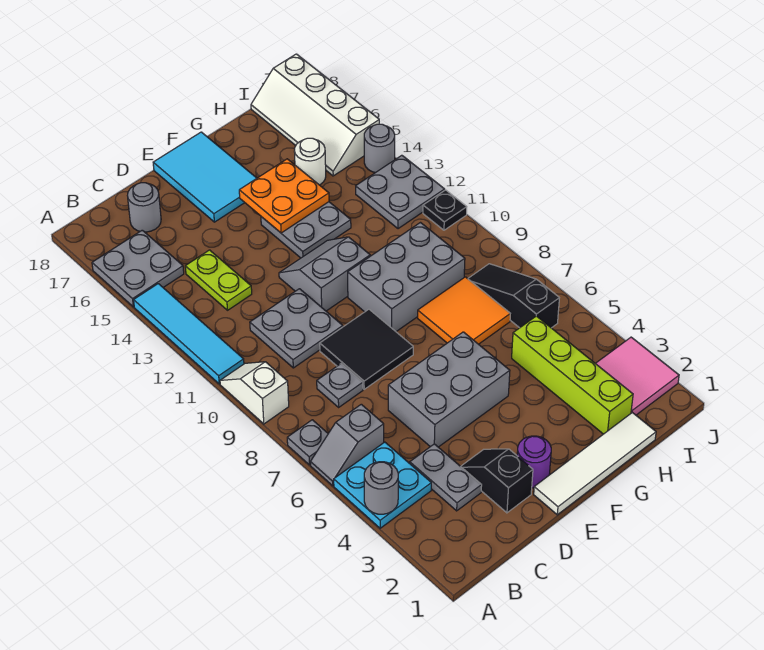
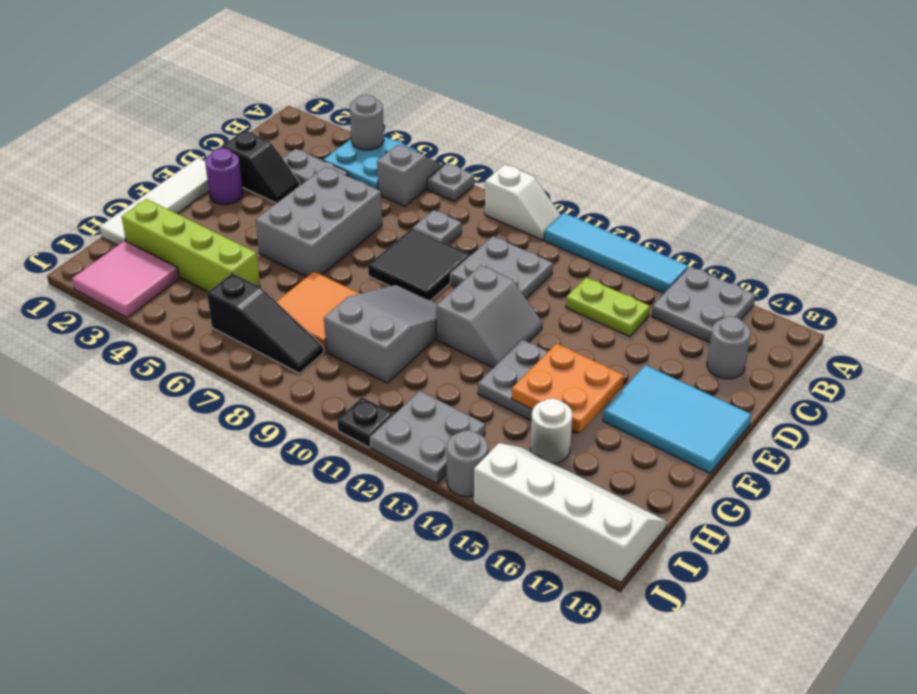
grey brick F9:H10 level 1 -> grey slope F9:H10 level 1 top H

